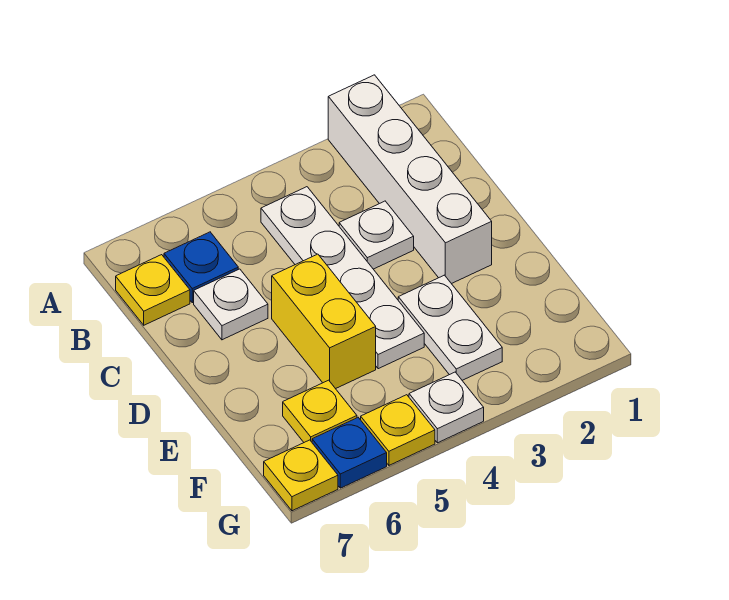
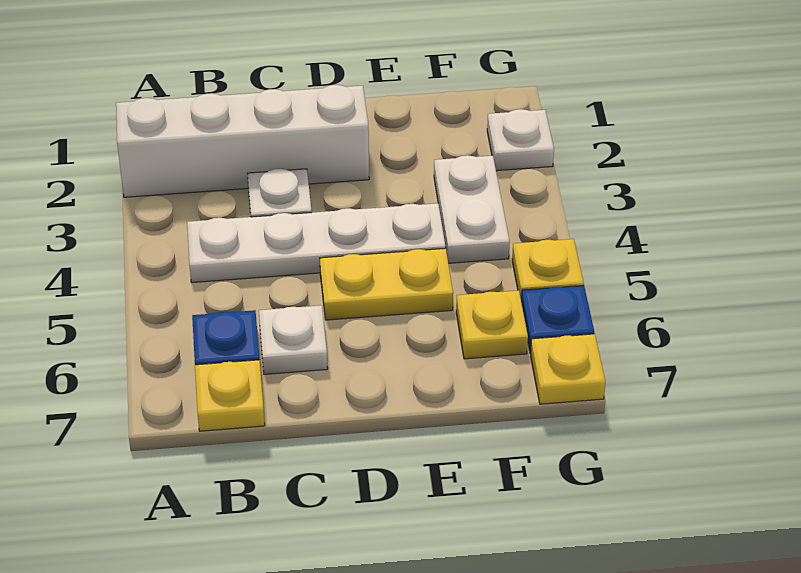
yellow brick D5:E5 level 1 -> yellow plate D5:E5 level 1
white plate E3:F3 level 1 -> white plate F3:F4 level 1
white plate G4 level 1 -> white plate G2 level 1

